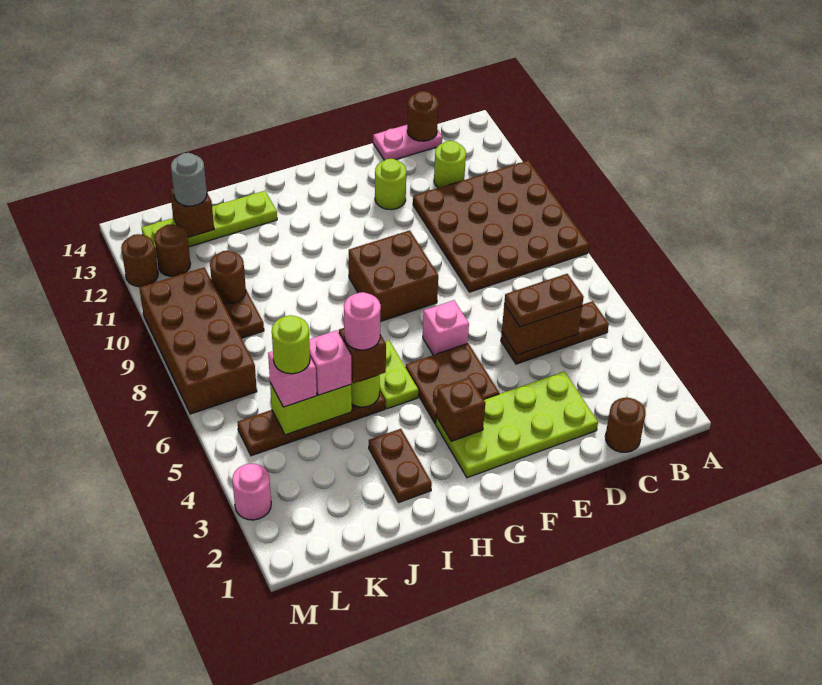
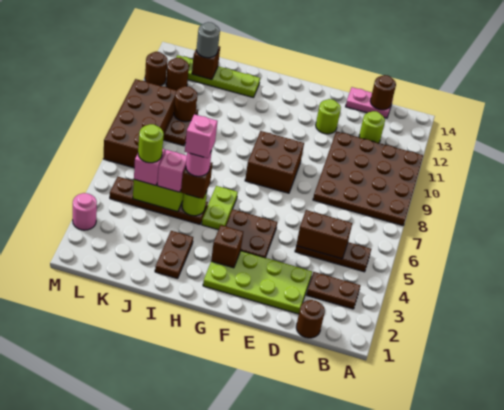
brown plate C5:D5 level 3 -> brown plate B3:C3 level 1
pink brick F6 level 1 -> pink brick I5 level 5

